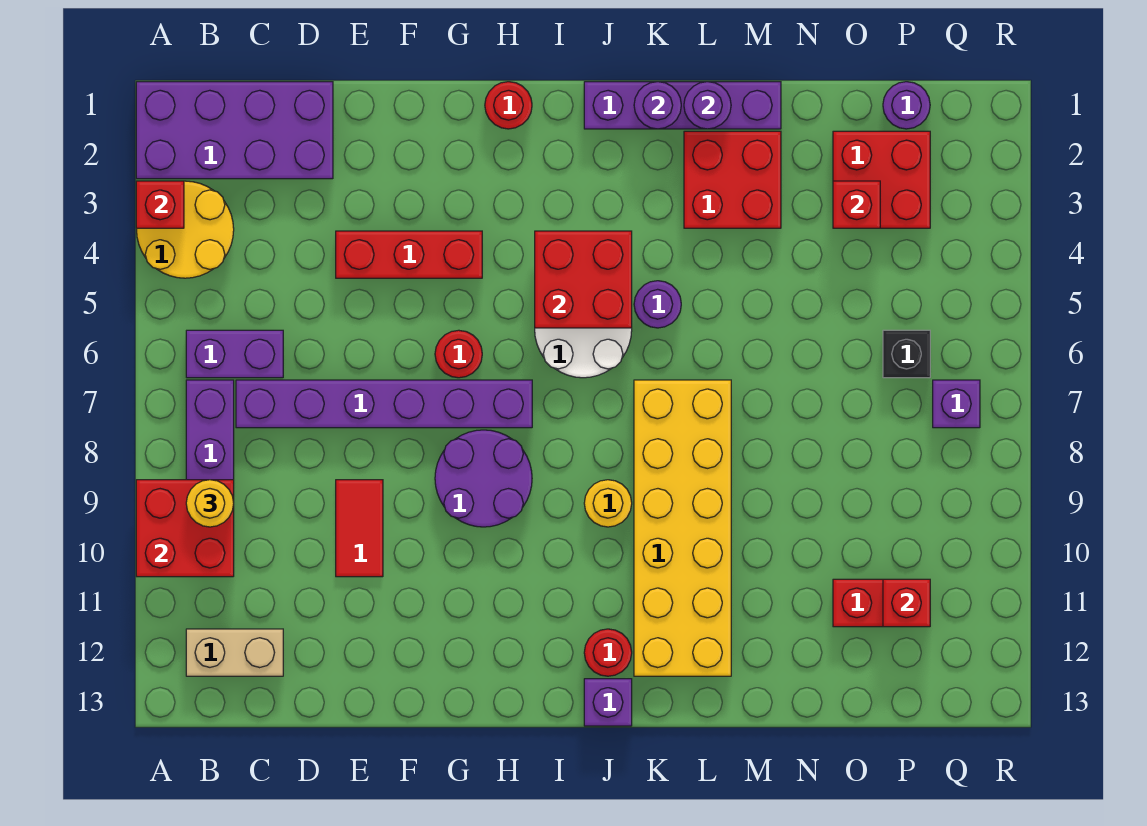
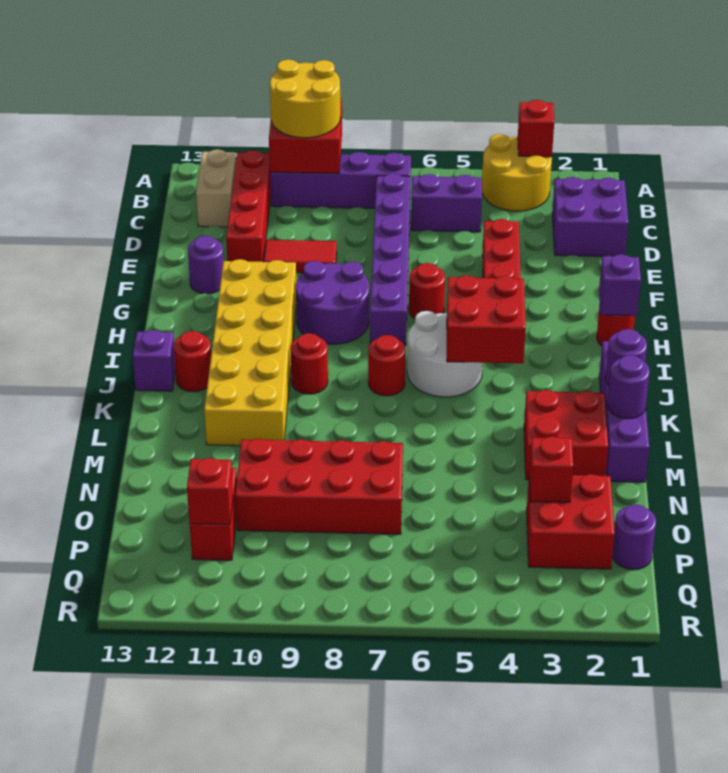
purple brick A1:D2 level 1 -> purple brick C1:D2 level 1
purple brick B6:C6 level 1 -> purple brick C5:C6 level 1
yellow round brick B9 level 3 -> yellow round brick A9:B10 level 3
none -> red brick B11:E11 level 1
none -> red round brick J7 level 1
yellow round brick J9 level 1 -> red round brick J9 level 1
purple round brick K5 level 1 -> purple round brick F12 level 1
yellow brick K7:L12 level 1 -> yellow brick G10:L11 level 1
none -> red brick N7:O10 level 1
black brick P6 level 1 -> none
purple brick Q7 level 1 -> purple brick H1 level 2

